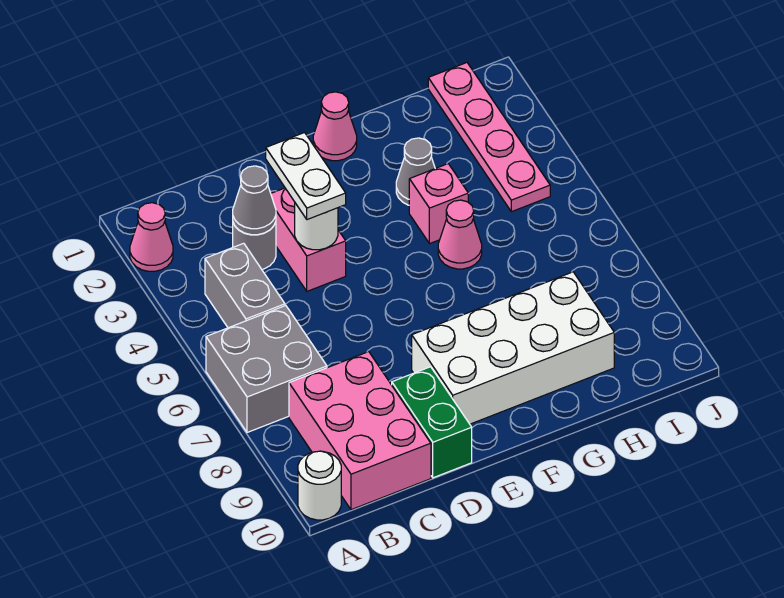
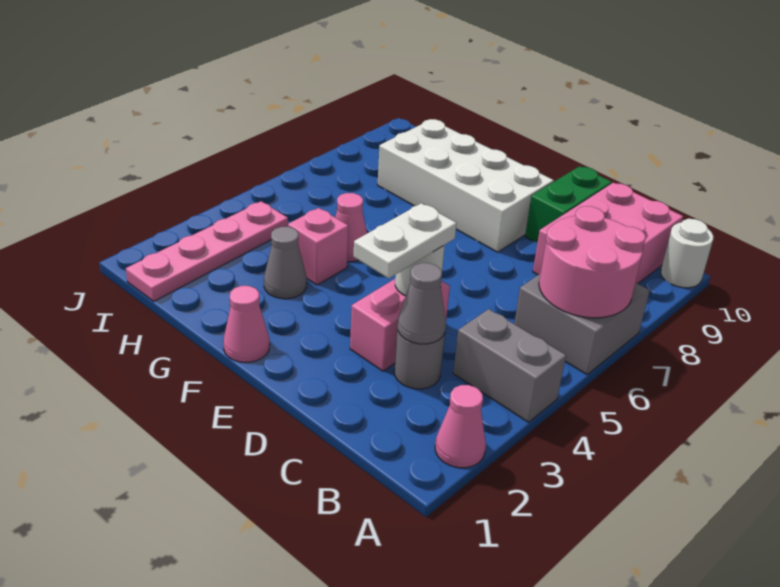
none -> pink round brick A6:B7 level 2
grey brick B4:B5 level 1 -> grey brick A4:B4 level 1

